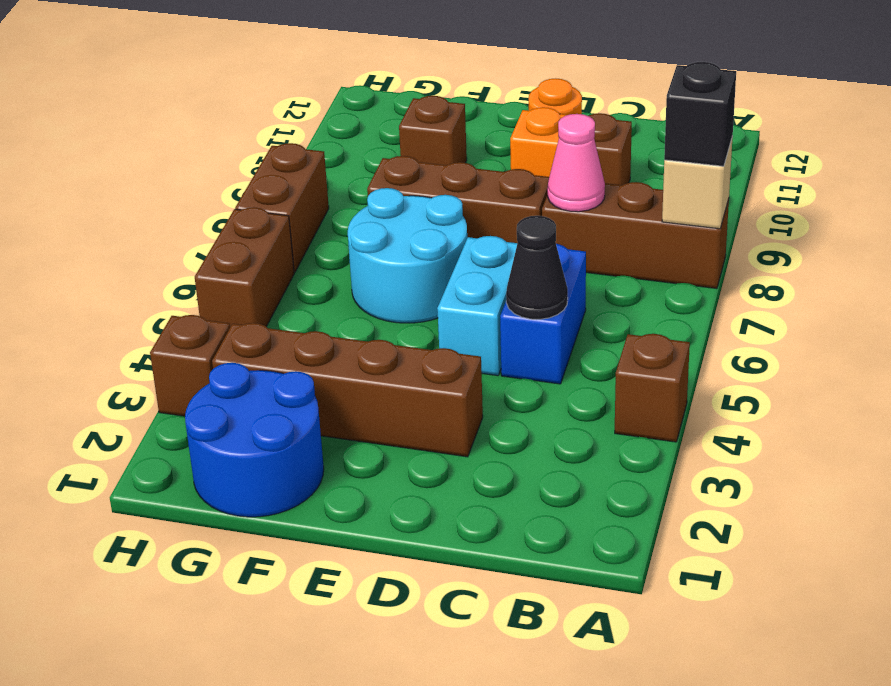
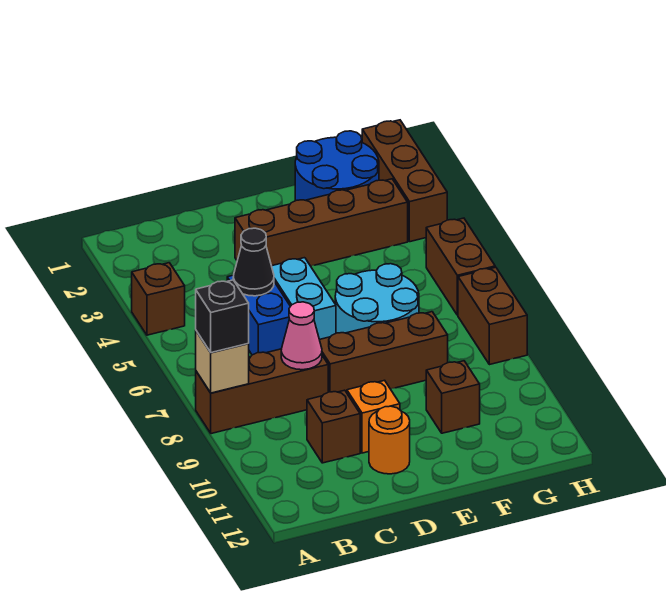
brown brick H3 level 1 -> brown brick H1:H3 level 1

